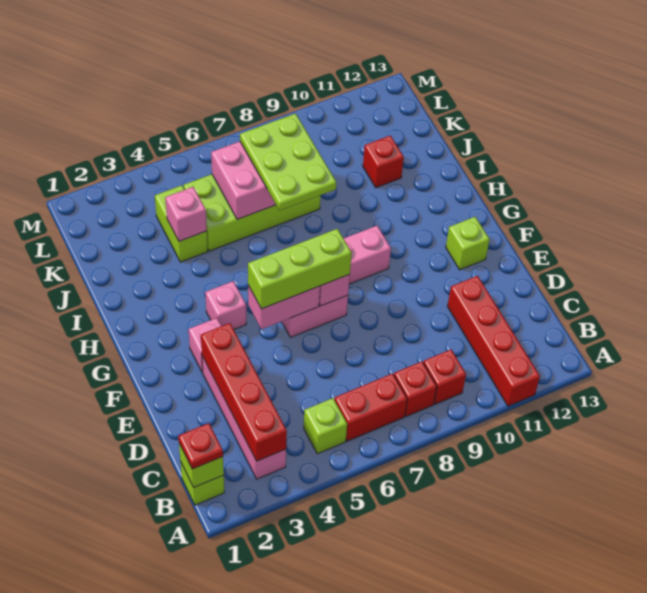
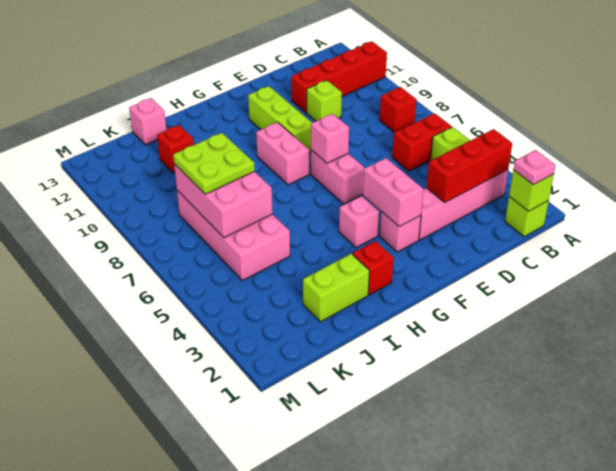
red plate B1 level 3 -> pink plate B1 level 3
red brick B3:E3 level 2 -> red brick B3:D3 level 2
red brick B6:B7 level 1 -> red brick B6:C6 level 1
red brick B9 level 1 -> red brick H2 level 1
pink brick F5:F6 level 2 -> pink brick F3:F4 level 2
lime brick F5:F7 level 3 -> lime brick F9:F11 level 1
lime brick F12 level 1 -> lime brick D10 level 1
lime plate I7:K8 level 3 -> lime plate J7:K8 level 3
lime brick J4:K4 level 1 -> lime brick I2:J2 level 1
pink brick J4 level 2 -> pink brick J13 level 1
lime brick J5:K8 level 1 -> pink brick J5:K8 level 1

